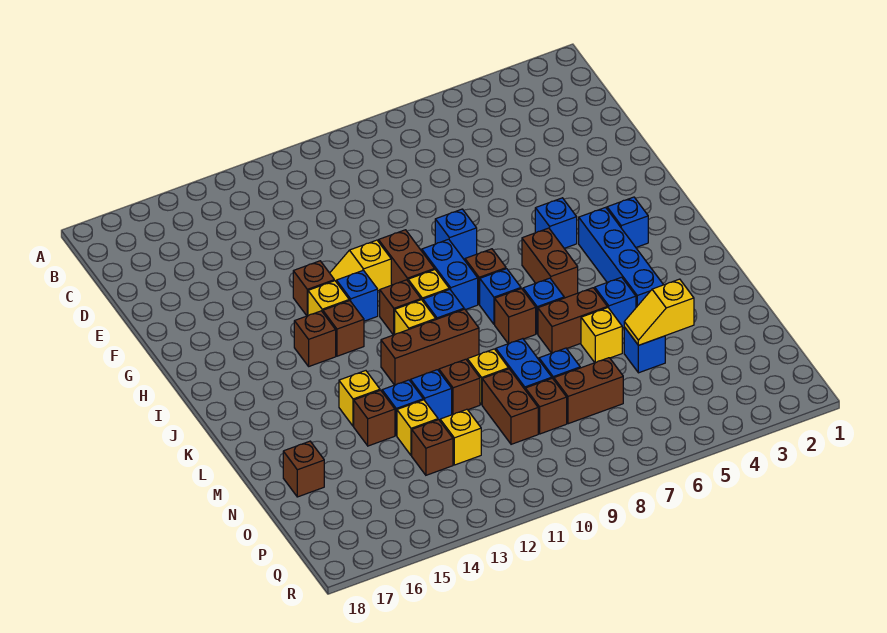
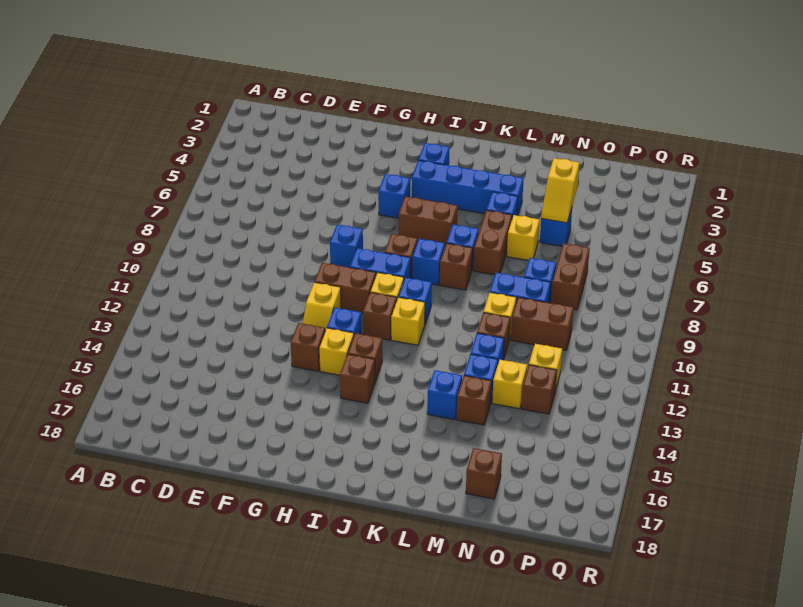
brown brick K10:K12 level 1 -> none
yellow brick L14 level 1 -> blue brick L14 level 1
brown brick O9 level 1 -> none

